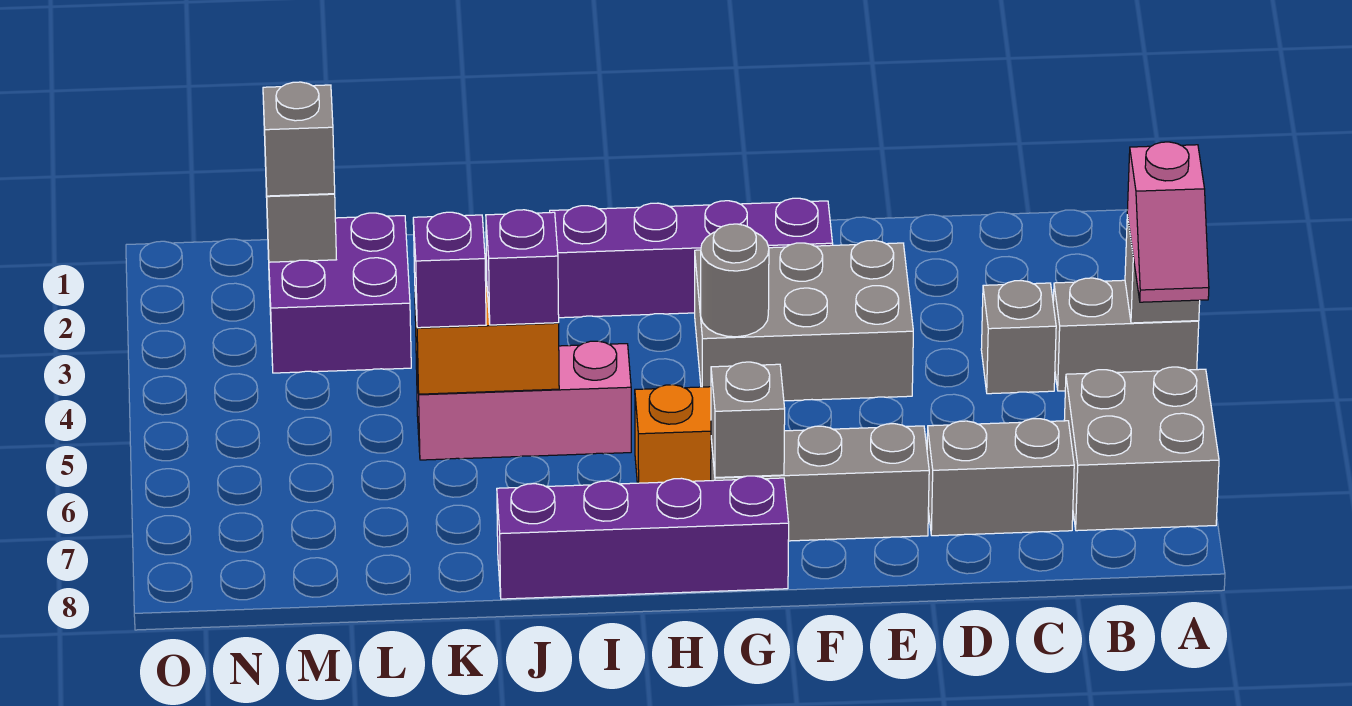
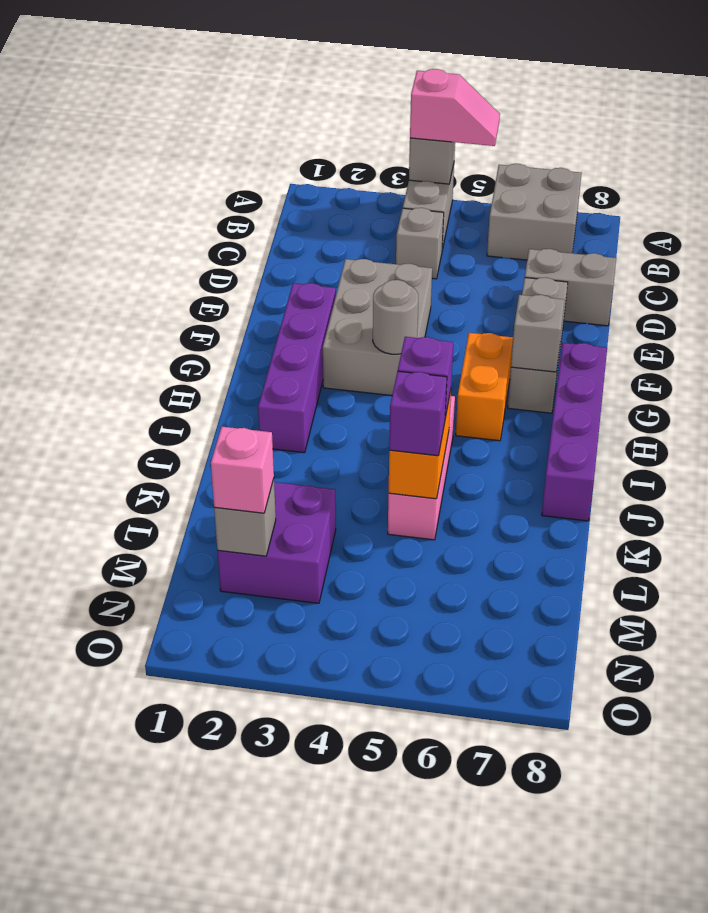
grey brick C7:D7 level 1 -> grey brick D7:D8 level 1
grey brick M2 level 3 -> pink brick M2 level 3

